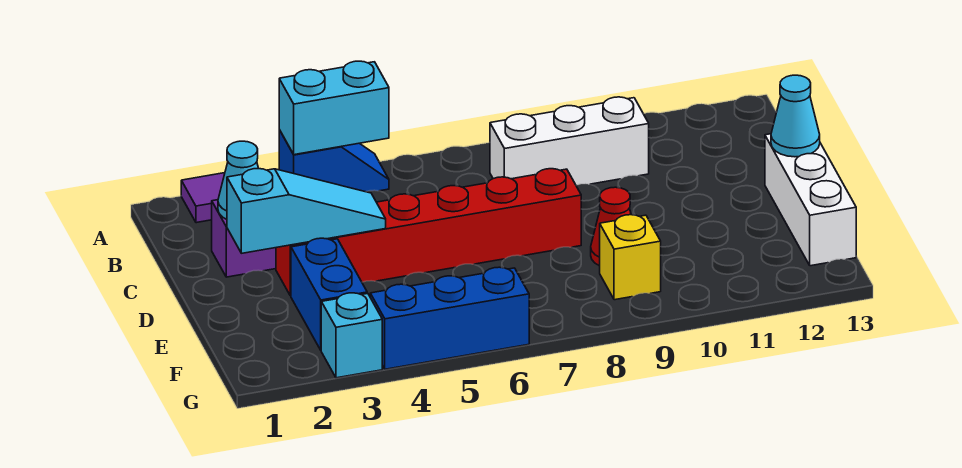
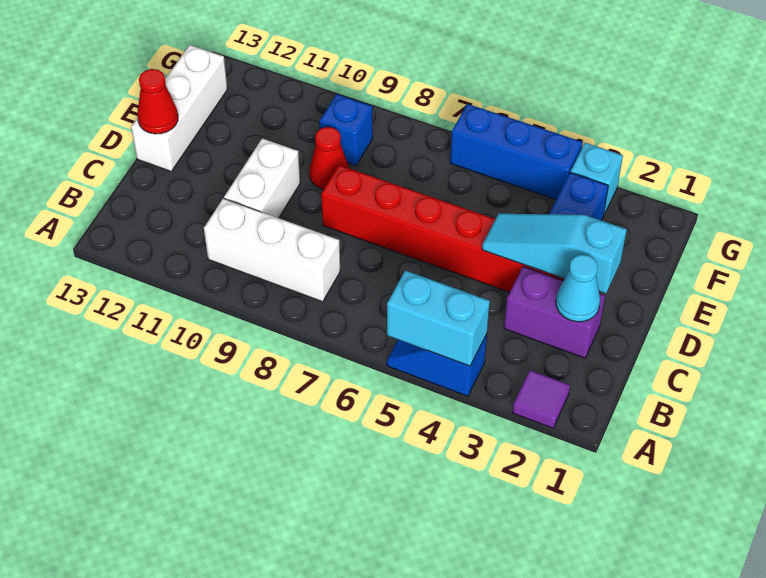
none -> white brick C10:D10 level 1
cyan cone D13 level 2 -> red cone D13 level 2
yellow brick F9 level 1 -> blue brick F9 level 1

